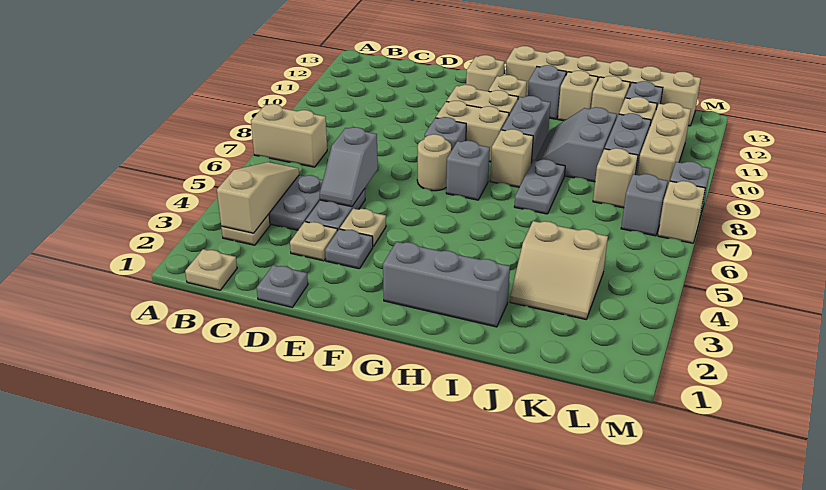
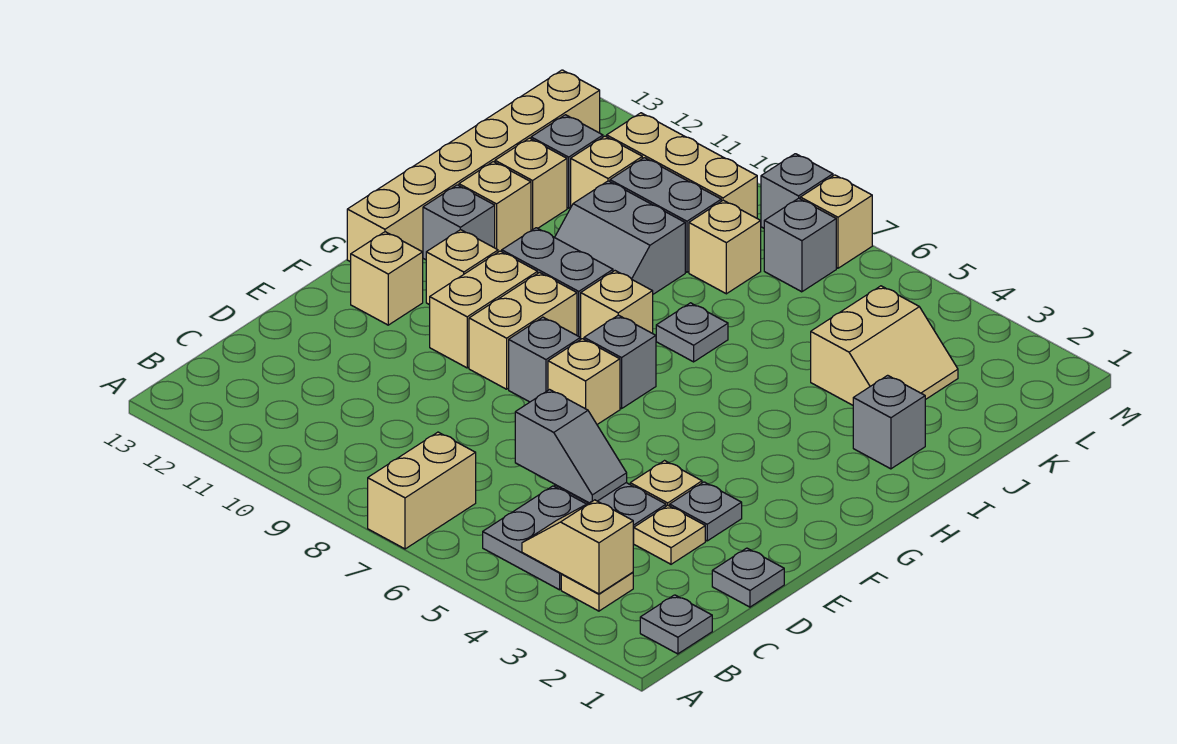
tan plate B1 level 1 -> grey plate B1 level 1
tan slope B3:B5 level 2 top 3 -> tan slope B3:B4 level 2 top 3
tan round brick F7 level 1 -> tan brick F7 level 1
grey brick G2:I2 level 1 -> grey brick I2 level 1
grey plate I7:I8 level 1 -> grey plate I7 level 1

